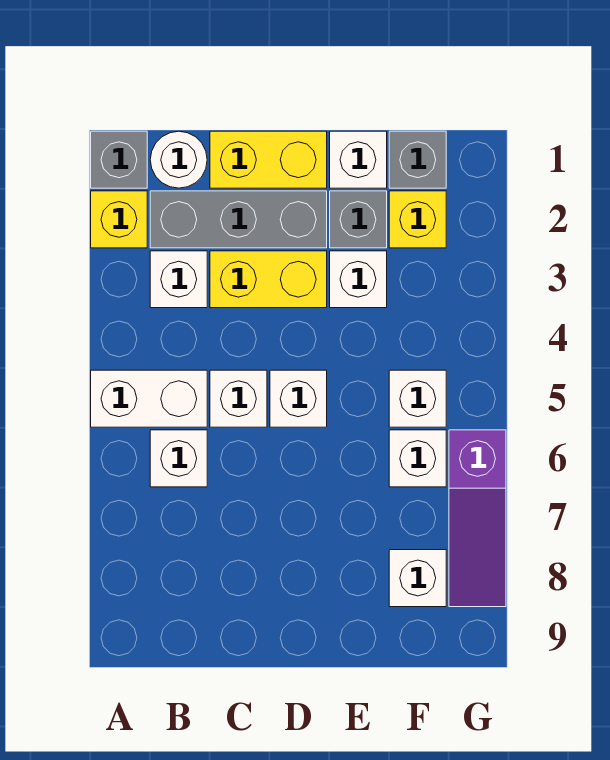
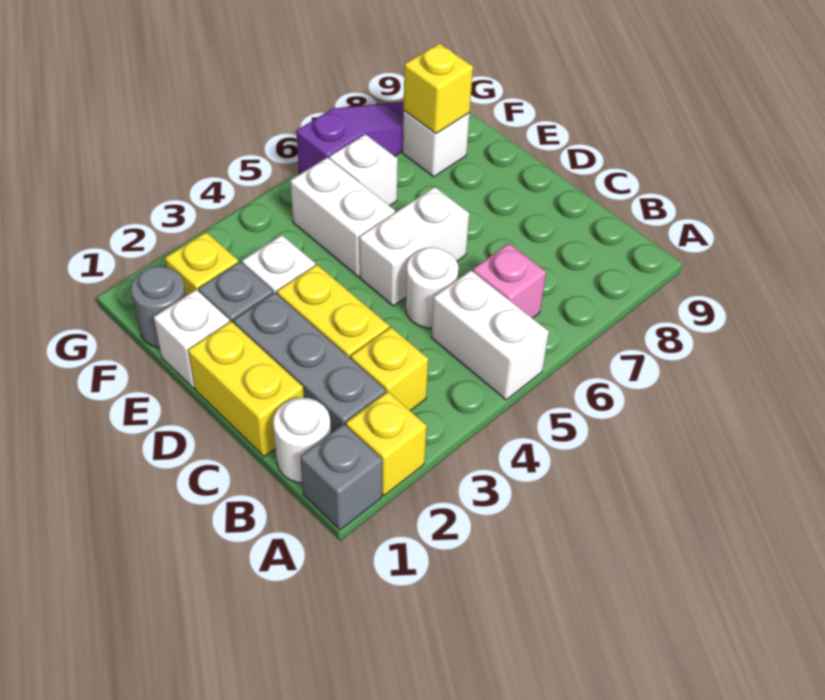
white brick B3 level 1 -> yellow brick B3 level 1
white brick B6 level 1 -> pink brick B6 level 1
white brick C5 level 1 -> white round brick C5 level 1
white brick D5 level 1 -> white brick D5:D6 level 1
grey brick F1 level 1 -> grey round brick F1 level 1
white brick F5 level 1 -> white brick E5:F5 level 1
none -> yellow brick F8 level 2

